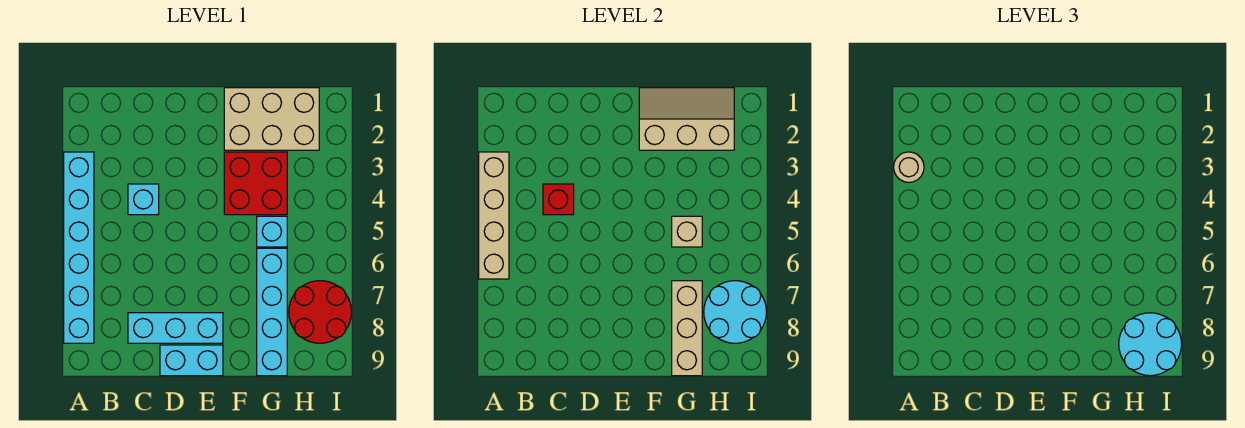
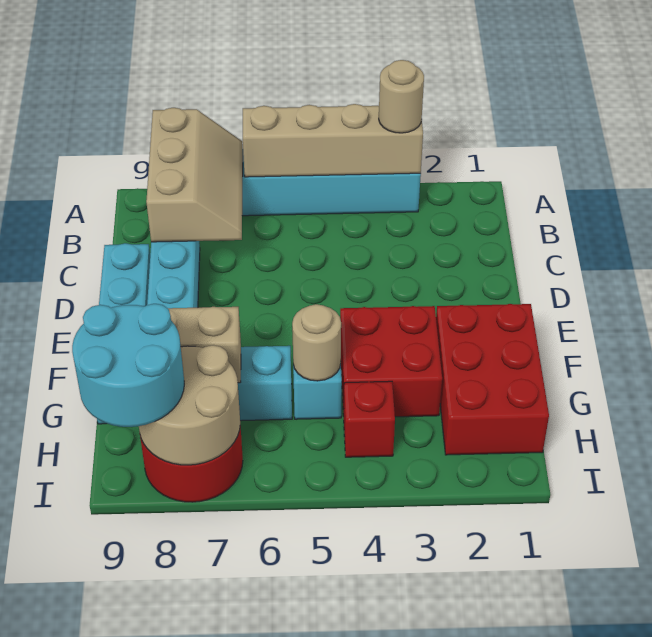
cyan brick C4 level 1 -> none
red brick C4 level 2 -> red brick H4 level 1
tan brick F1:H2 level 1 -> red brick F1:H2 level 1
tan slope F1:H2 level 2 top 2 -> tan slope A7:C8 level 2 top 8
tan brick G5 level 2 -> tan round brick G5 level 2
cyan round brick H7:I8 level 2 -> tan round brick H7:I8 level 2

